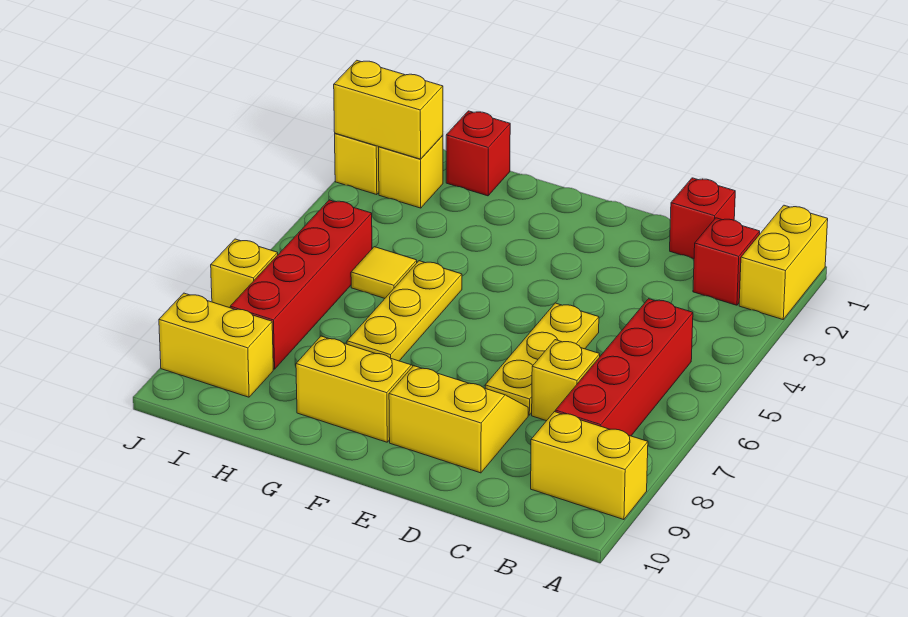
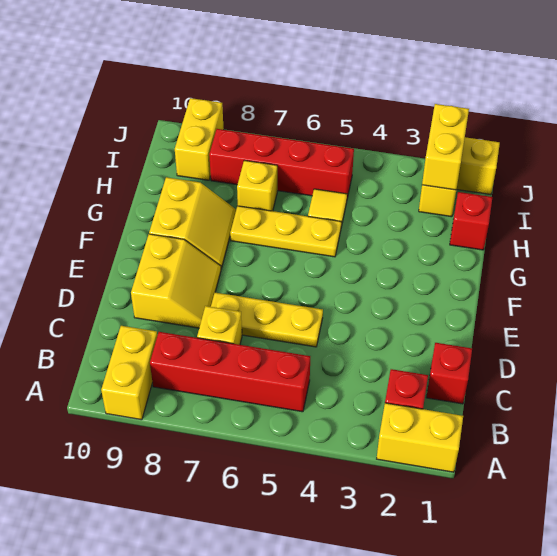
yellow brick J7 level 1 -> yellow brick H7 level 1

